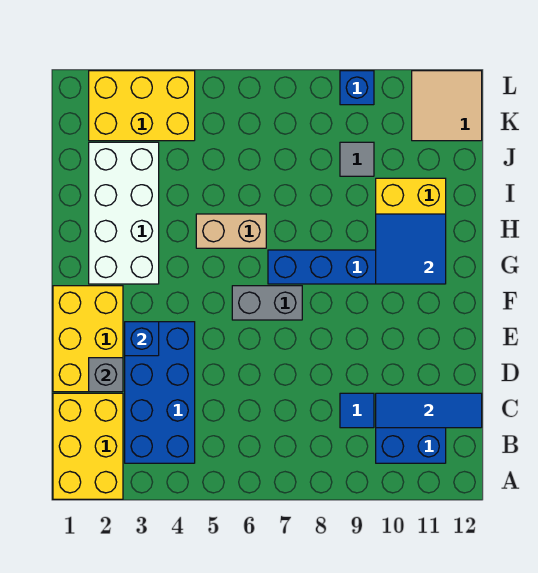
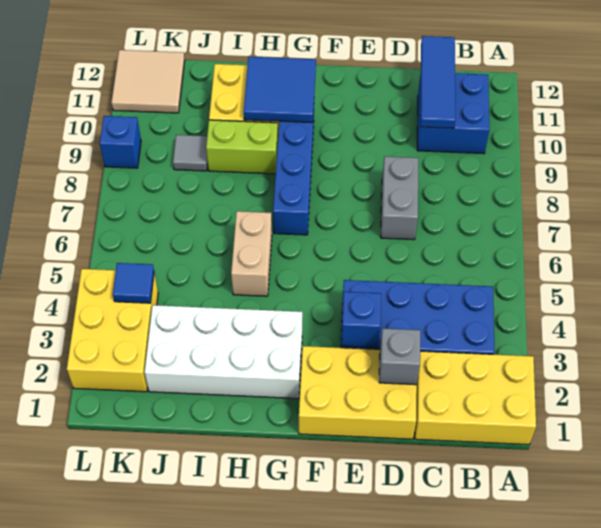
blue tile C9 level 1 -> blue tile K4 level 2
grey brick F6:F7 level 1 -> grey brick D7:D8 level 1
none -> lime brick H9:I9 level 1

